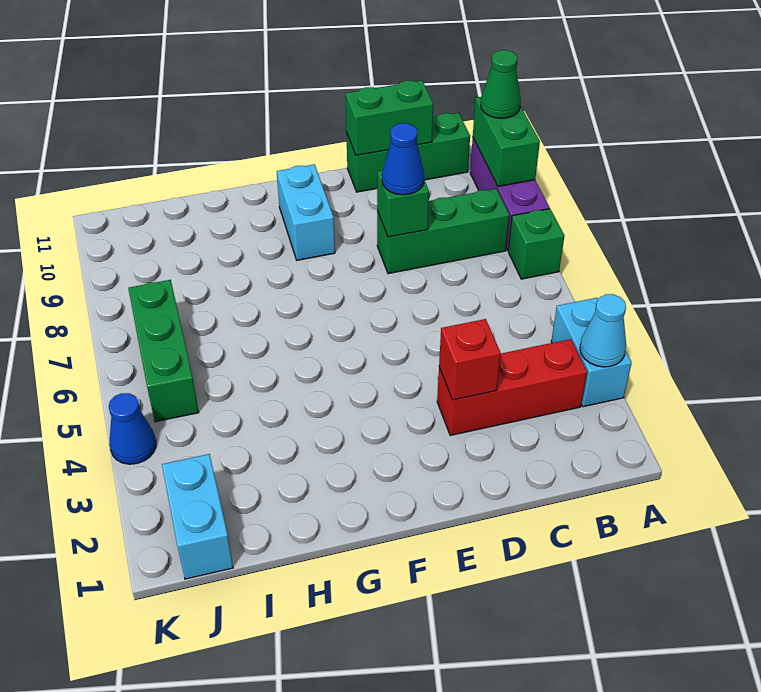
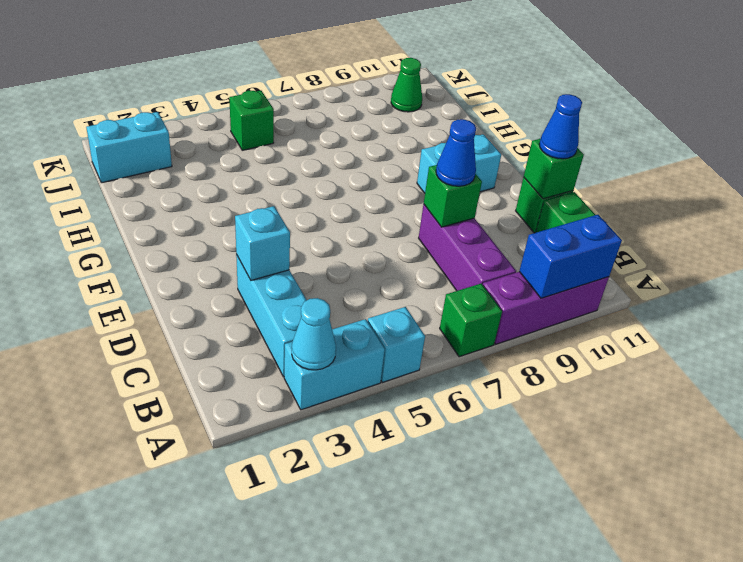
none -> cyan brick A5 level 1
green brick A9:A10 level 2 -> blue brick A9:A10 level 2
green cone A10 level 3 -> green cone J10 level 1
red brick B3:D3 level 1 -> cyan brick B3:D3 level 1
green brick B8:D8 level 1 -> purple brick B8:D8 level 1
green brick C11:D11 level 2 -> green brick D11 level 2
red brick D3 level 2 -> cyan brick D3 level 2
green brick J5:J7 level 1 -> green brick J5 level 1
blue cone K4 level 1 -> blue cone D11 level 3

